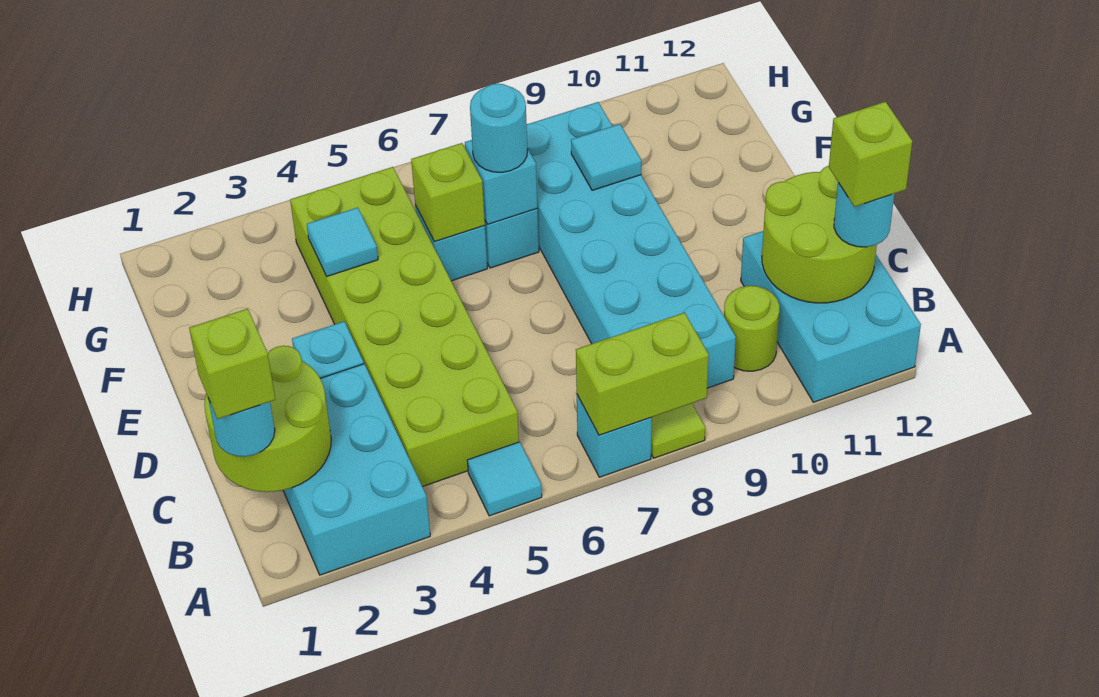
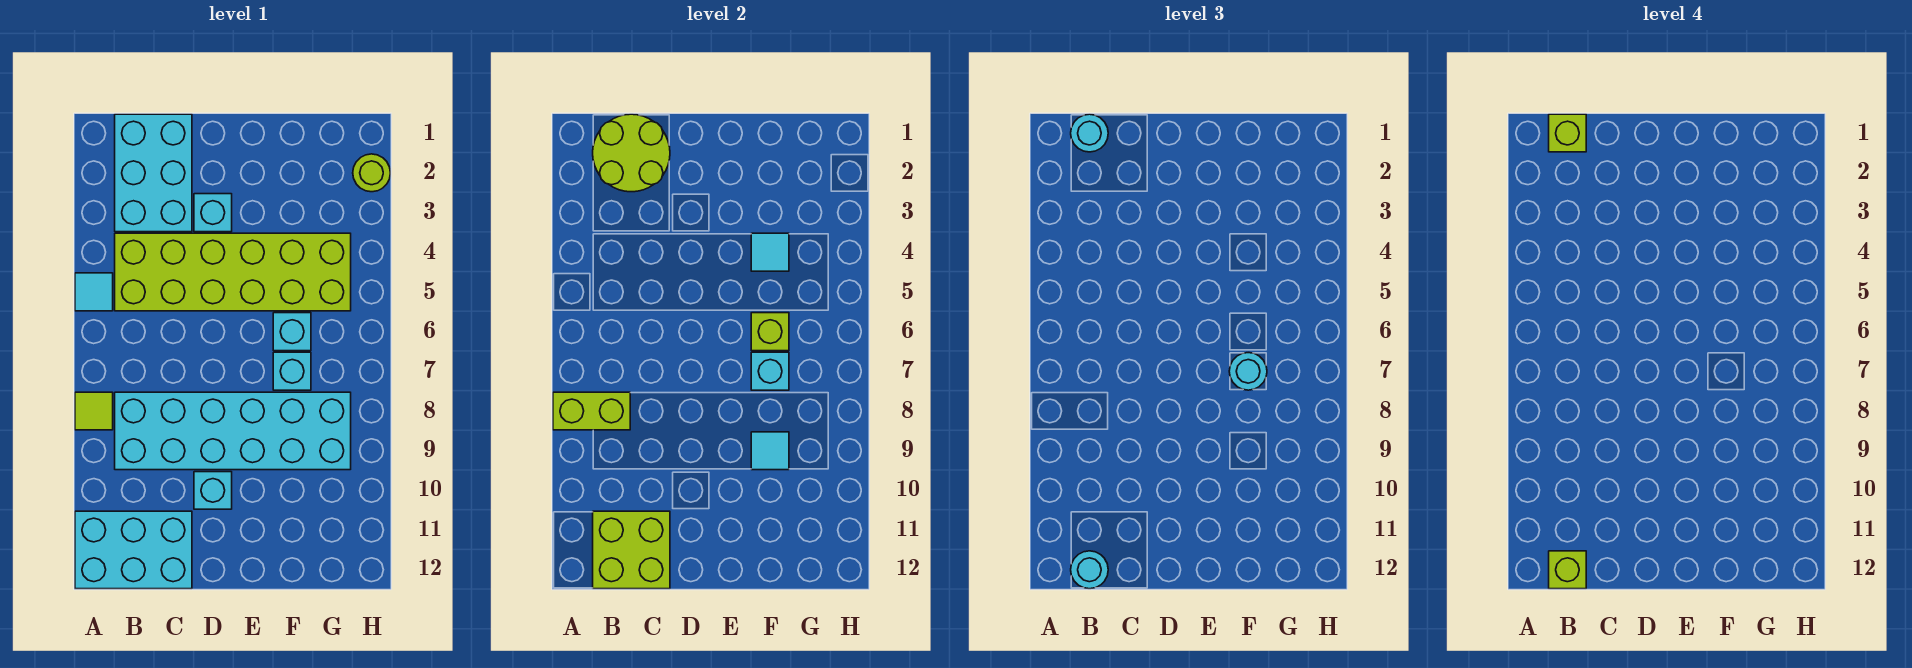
cyan brick A2:C3 level 1 -> cyan brick B1:C3 level 1
cyan brick A7 level 1 -> cyan brick D10 level 1
lime brick A7:A8 level 2 -> lime brick A8:B8 level 2
lime round brick B10 level 1 -> lime round brick H2 level 1
lime round brick B11:C12 level 2 -> lime brick B11:C12 level 2

